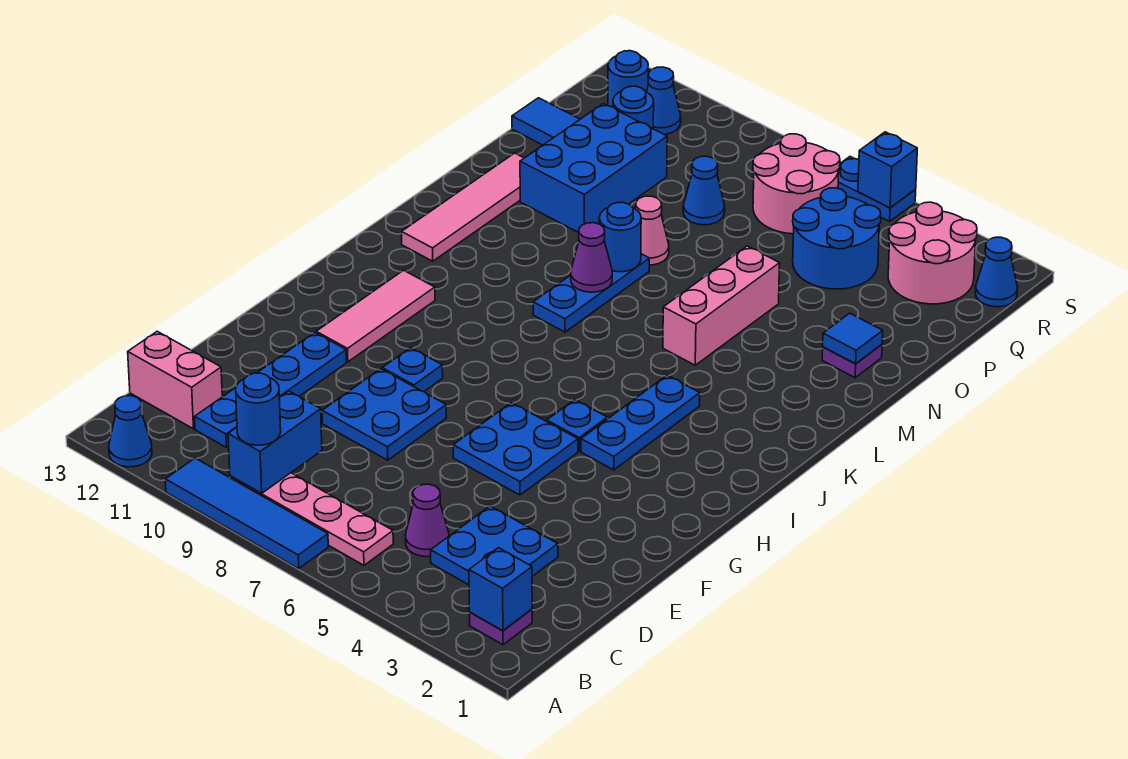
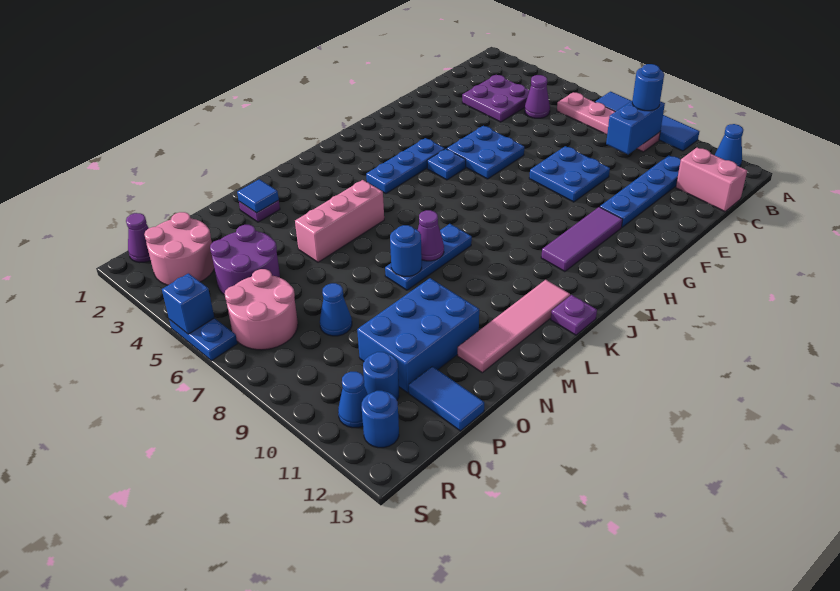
purple plate B2 level 1 -> purple plate K13 level 1
blue brick B2 level 2 -> none
blue plate C3:D4 level 1 -> purple plate C3:D4 level 1
blue plate G9 level 1 -> none
pink tile G11:I11 level 1 -> purple tile G11:I11 level 1
pink cone N8 level 1 -> none
blue round brick P4:Q5 level 1 -> purple round brick P4:Q5 level 1
blue cone R1 level 1 -> purple cone R1 level 1

